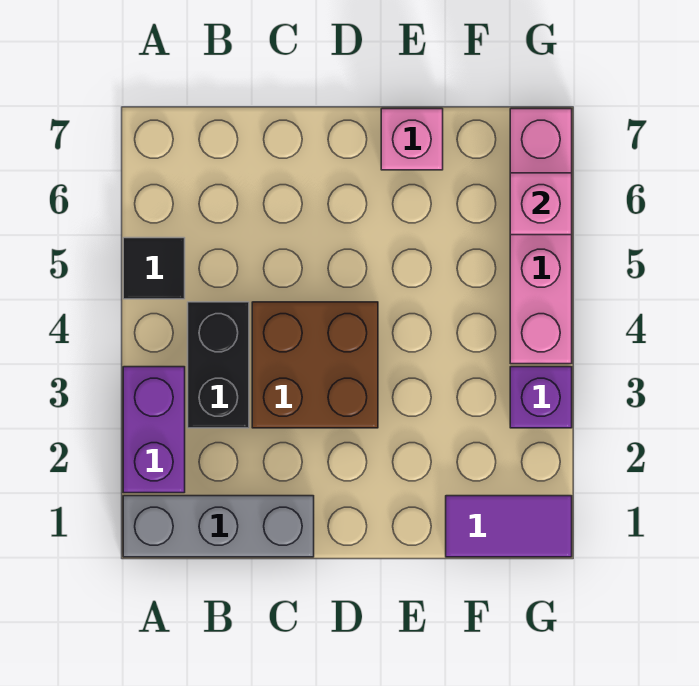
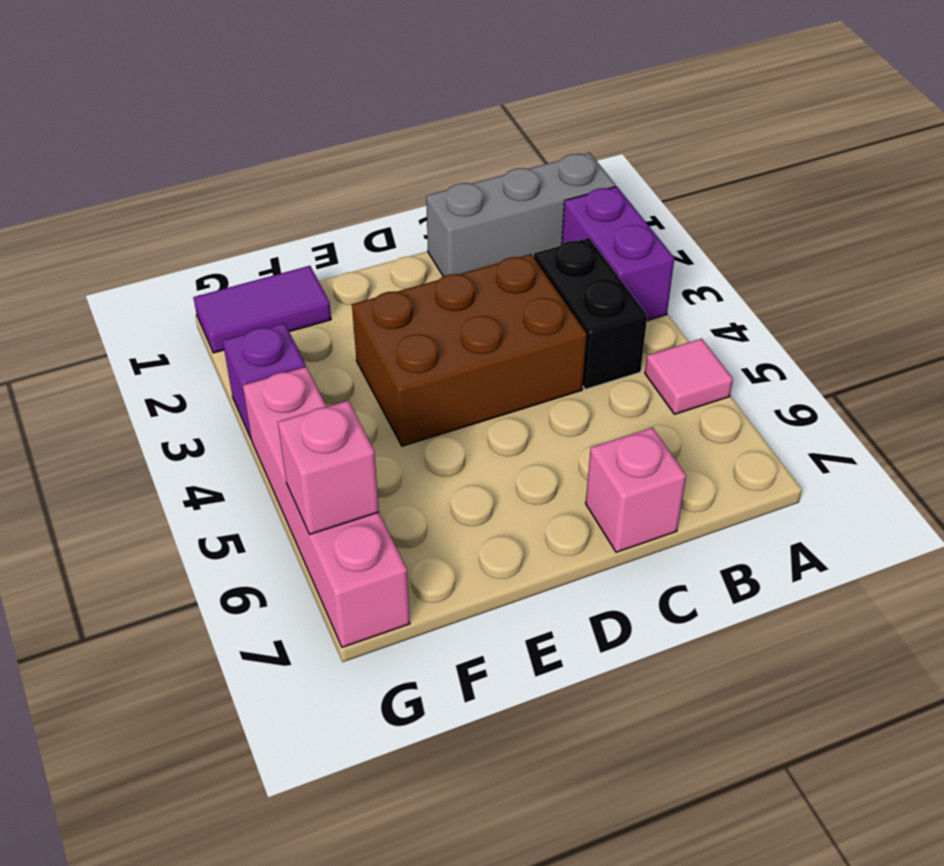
black tile A5 level 1 -> pink tile A5 level 1
brown brick C3:D4 level 1 -> brown brick C3:E4 level 1
pink brick E7 level 1 -> pink brick C7 level 1

